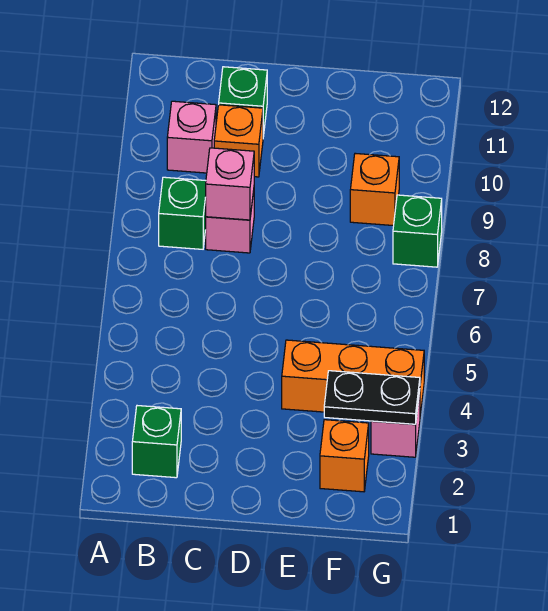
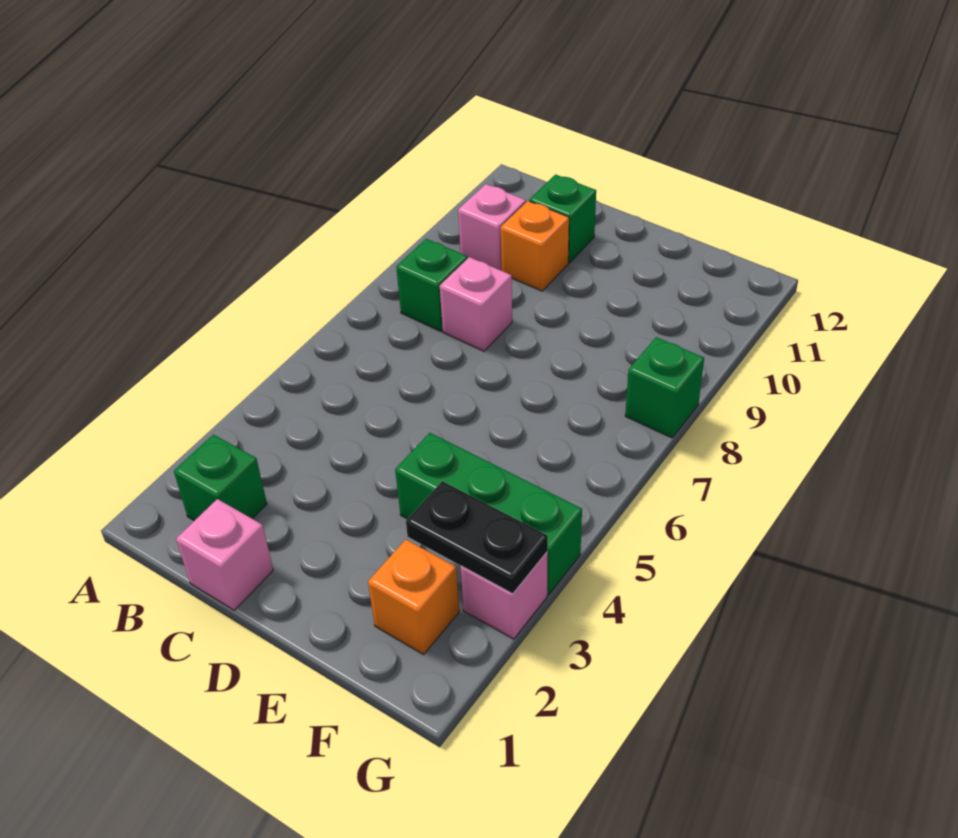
pink brick C8 level 2 -> pink brick C1 level 1
orange brick E4:G4 level 1 -> green brick E4:G4 level 1
orange brick F9 level 1 -> none

